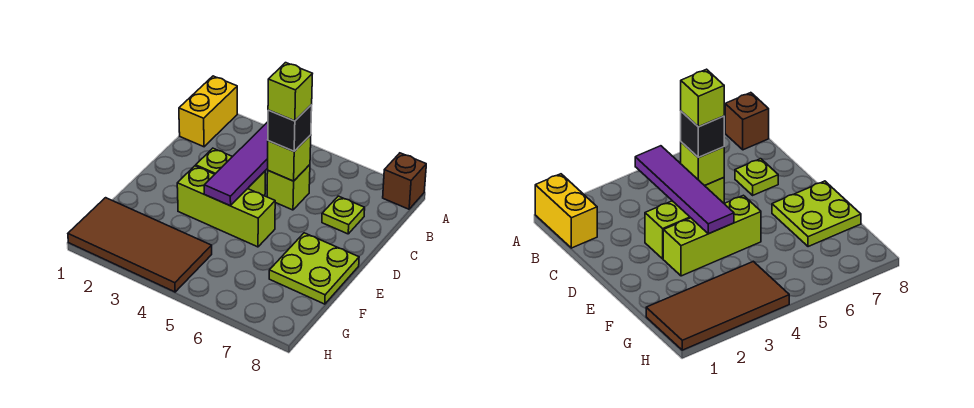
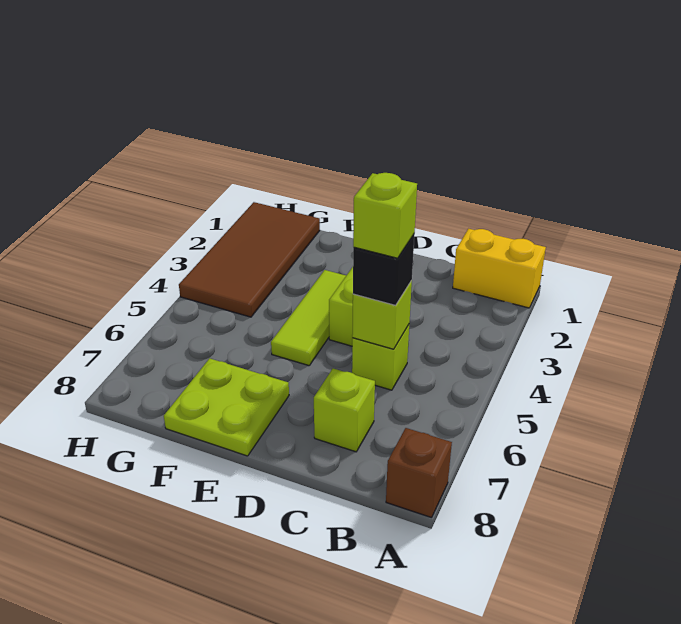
purple tile B4:E4 level 2 -> none
lime plate C7 level 1 -> lime brick C7 level 1
lime brick E3:E5 level 1 -> lime tile E3:E5 level 1

